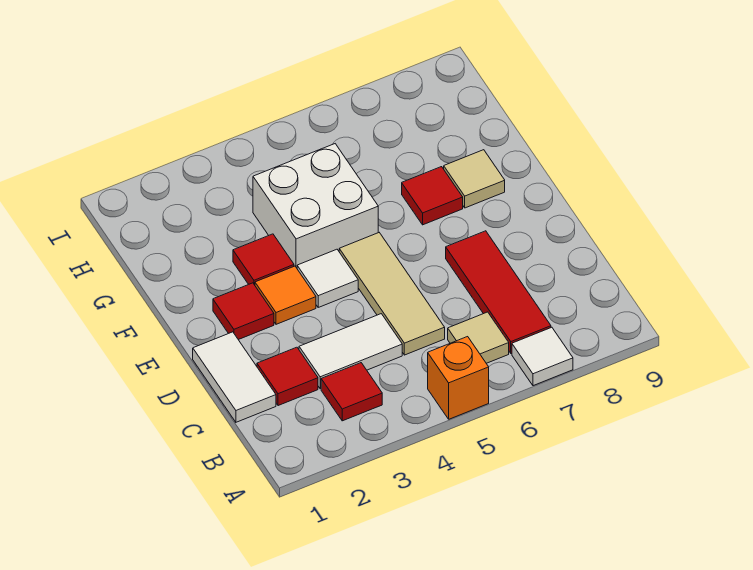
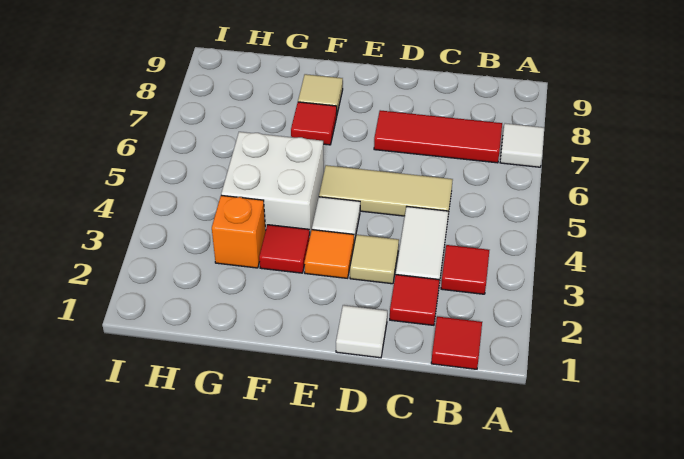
orange brick A5 level 1 -> orange brick G3 level 1
tan tile B6 level 1 -> tan tile D3 level 1
white tile C1:D1 level 1 -> white tile D1 level 1
red tile E2 level 1 -> red tile B1 level 1

